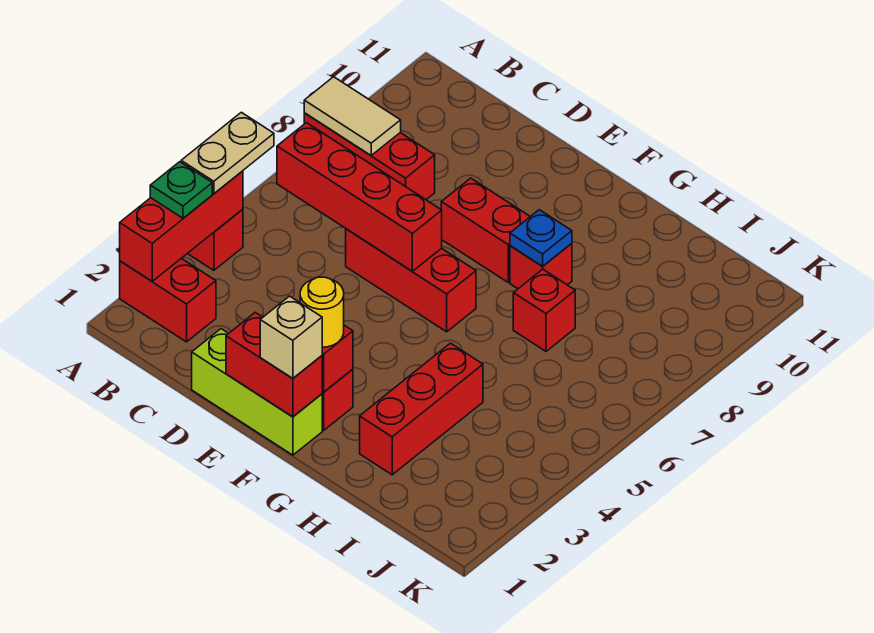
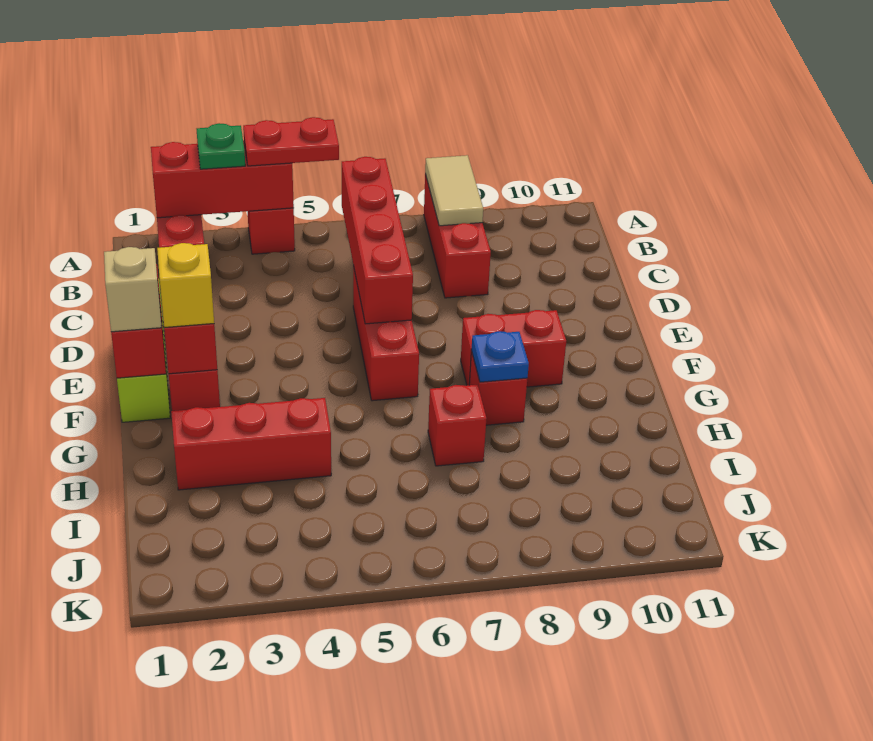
tan plate A4:A5 level 3 -> red plate A4:A5 level 3
red brick E8:F8 level 1 -> red brick F8:F9 level 1
yellow round brick F2 level 3 -> yellow brick F2 level 3

